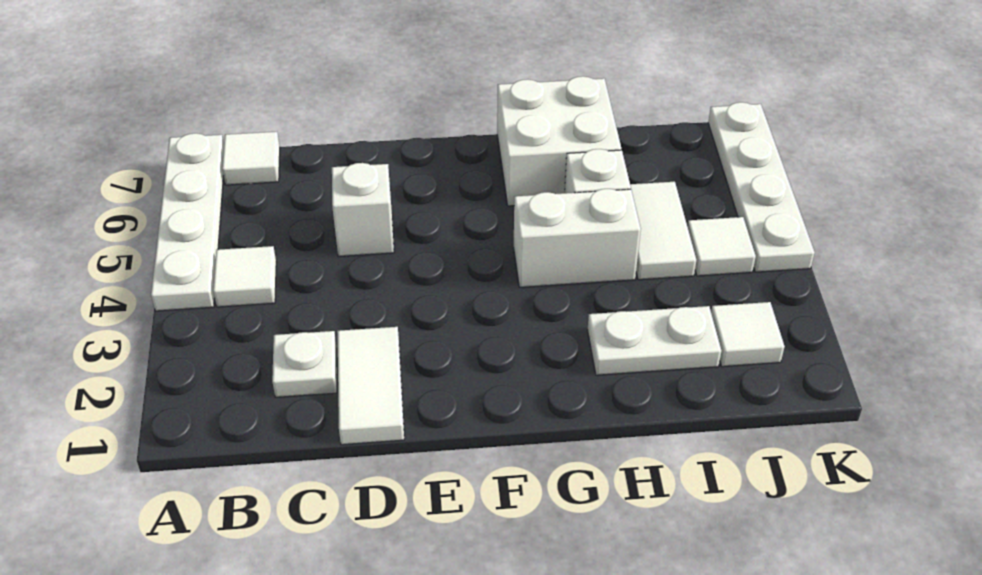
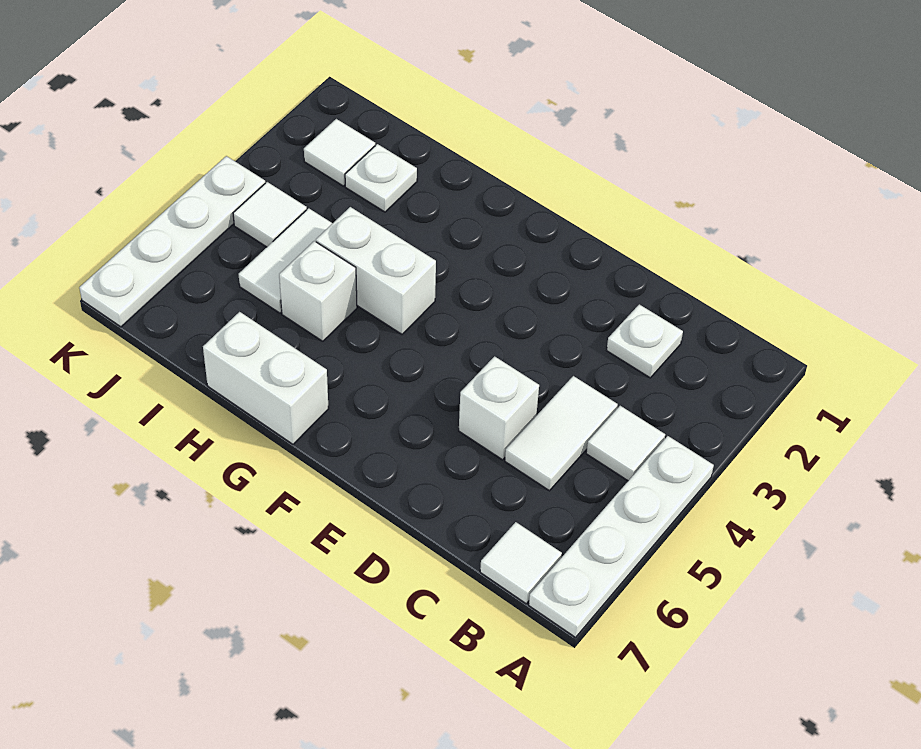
white tile D1:D2 level 1 -> white tile C4:C5 level 1
white brick G6:H7 level 1 -> white brick G7:H7 level 1
white plate H2:I2 level 1 -> white plate I2 level 1

